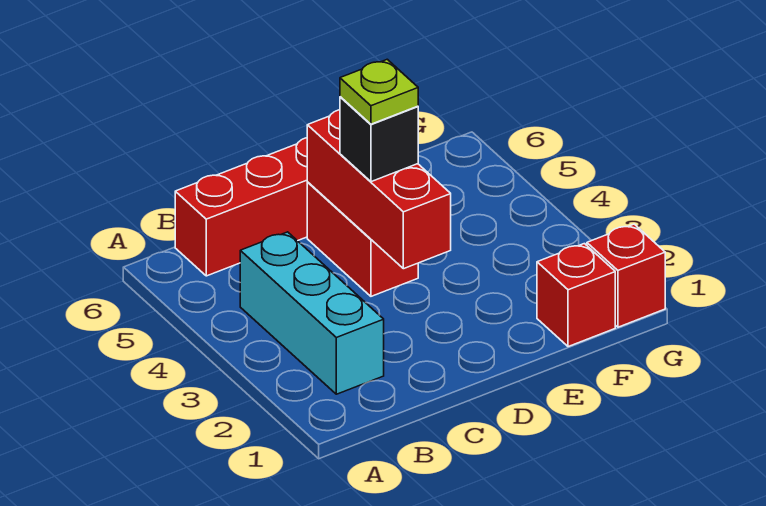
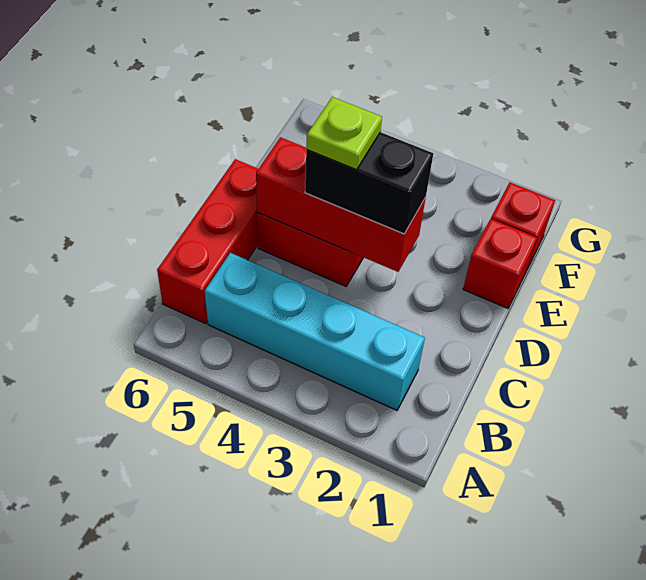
cyan brick B2:B4 level 1 -> cyan brick B2:B5 level 1
black brick D4 level 3 -> black brick D3:D4 level 3
red brick G1 level 1 -> red brick E1 level 1

